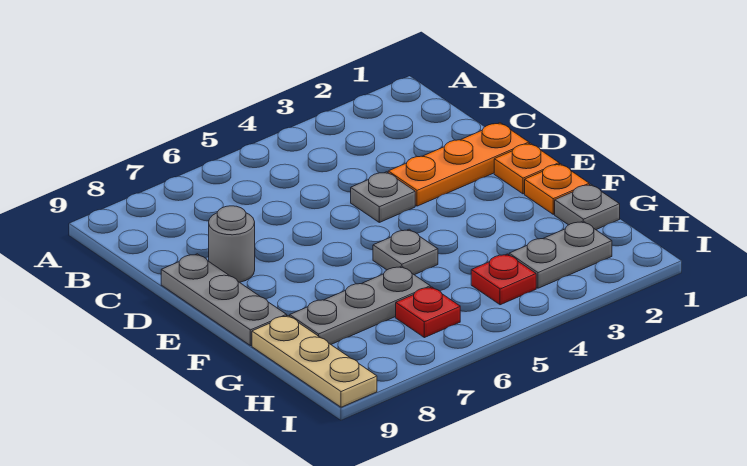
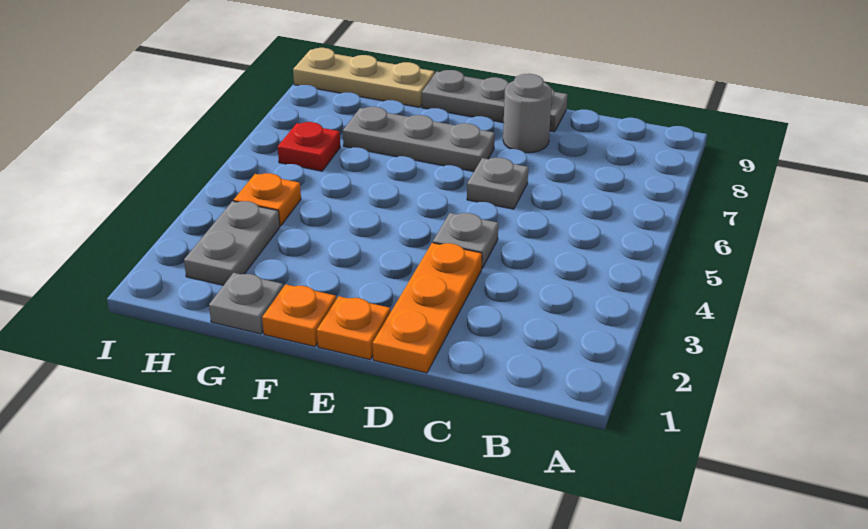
grey plate F5 level 1 -> grey plate D6 level 1
grey plate G6:G8 level 1 -> grey plate E7:G7 level 1
red plate H4 level 1 -> orange plate H4 level 1

